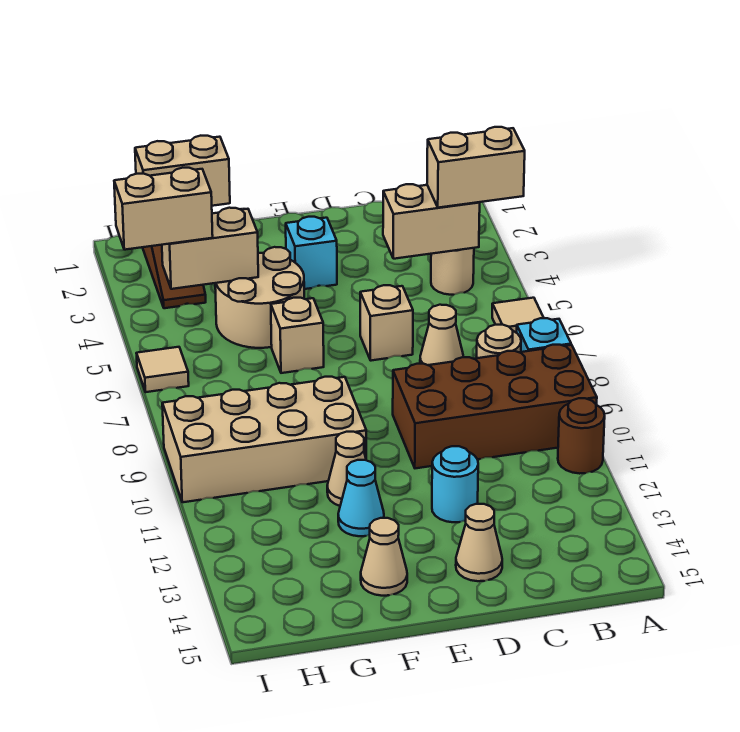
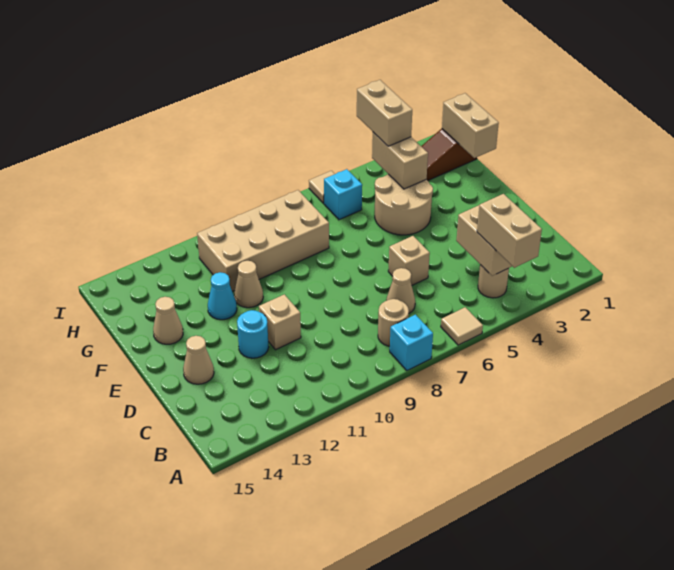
brown brick A9:D10 level 1 -> none
brown round brick A11 level 1 -> none
cyan brick E3 level 1 -> cyan brick H6 level 1
tan brick F6 level 1 -> tan brick D11 level 1
tan brick F9:I10 level 1 -> tan brick G8:H11 level 1

